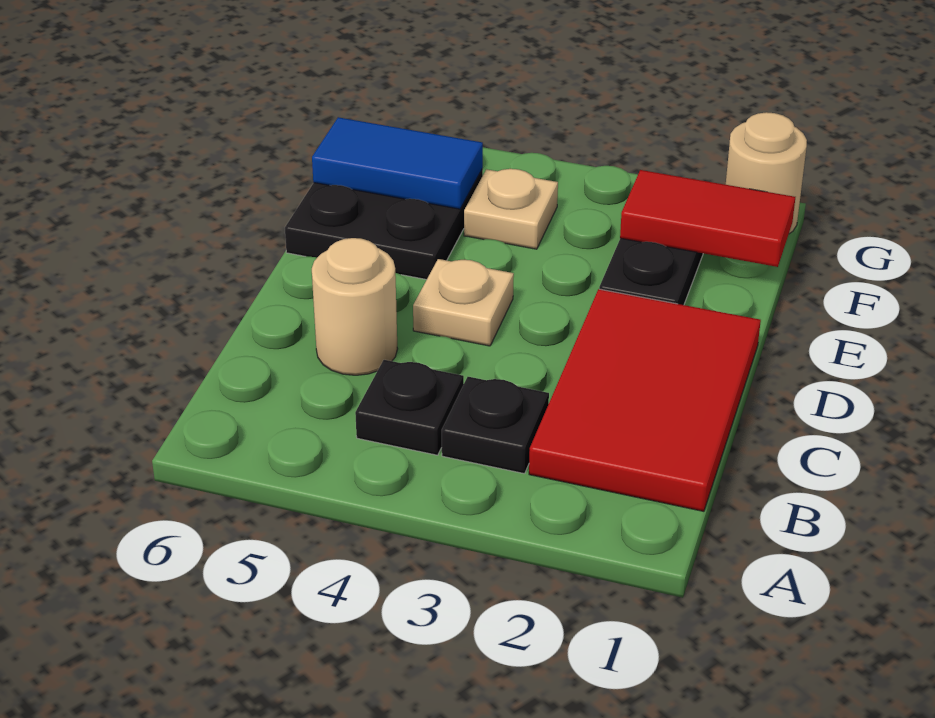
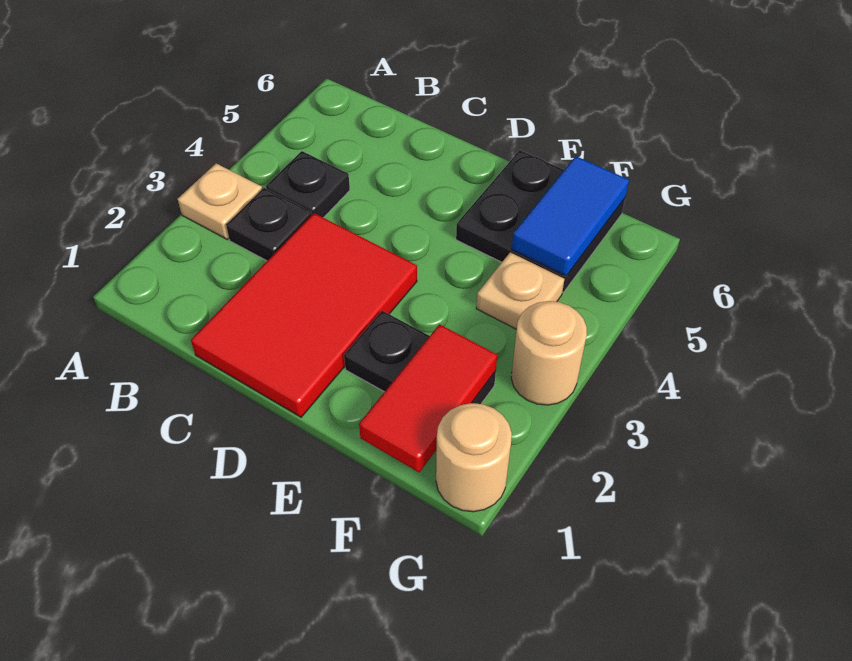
red tile B1:D2 level 1 -> red tile C1:D3 level 1
tan round brick C5 level 1 -> tan round brick G3 level 1
tan plate D4 level 1 -> tan plate A3 level 1

